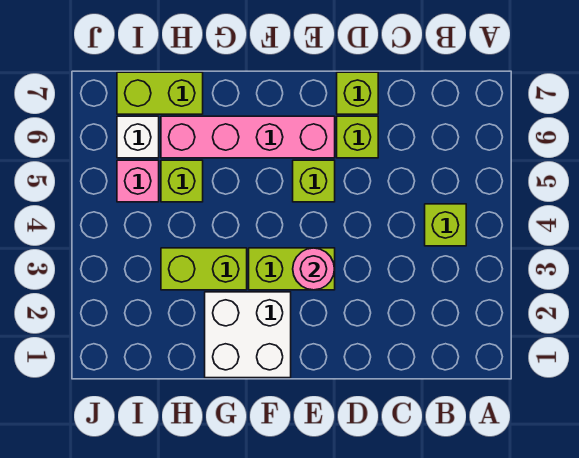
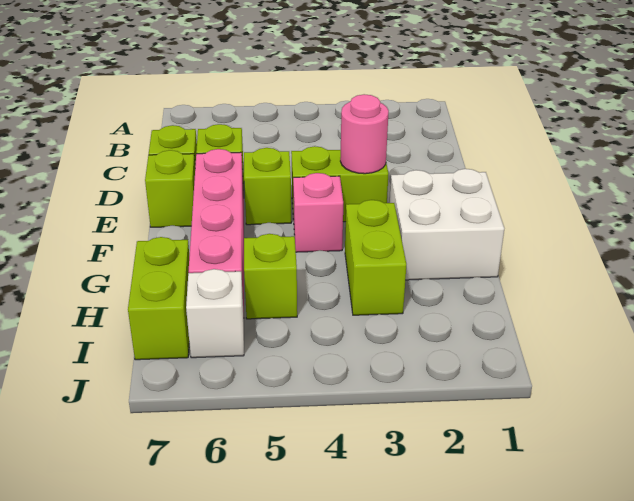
lime brick B4 level 1 -> lime brick E7 level 1
lime brick E3:F3 level 1 -> lime brick E3:E4 level 1
pink brick I5 level 1 -> pink brick F4 level 1

